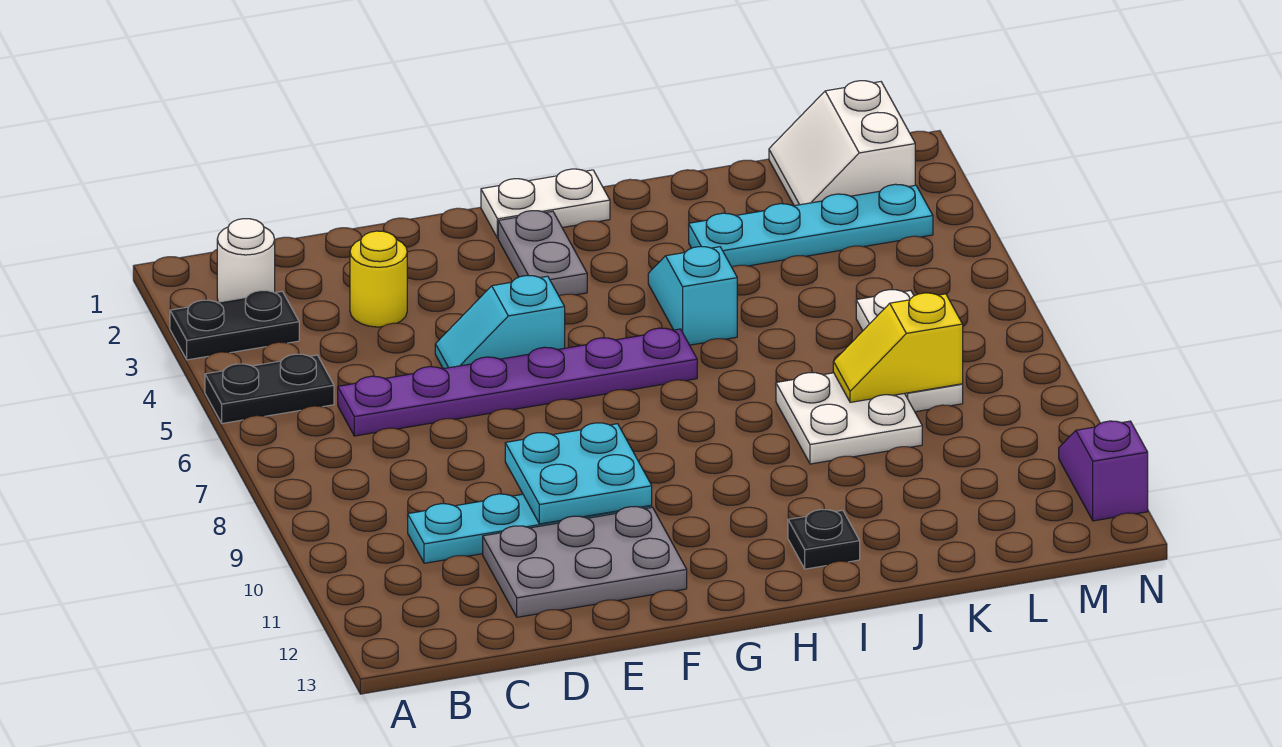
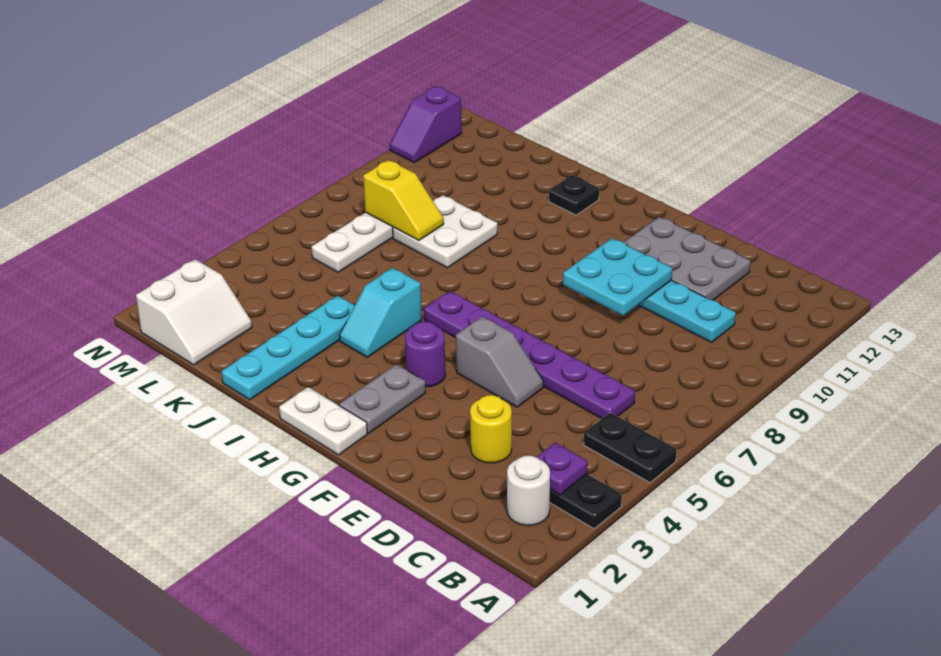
none -> purple plate B3 level 2
cyan slope E5:F5 level 1 top F -> grey slope E5:F5 level 1 top F
none -> purple round brick G4 level 1
cyan plate J3:M3 level 1 -> cyan plate J1:J4 level 1

